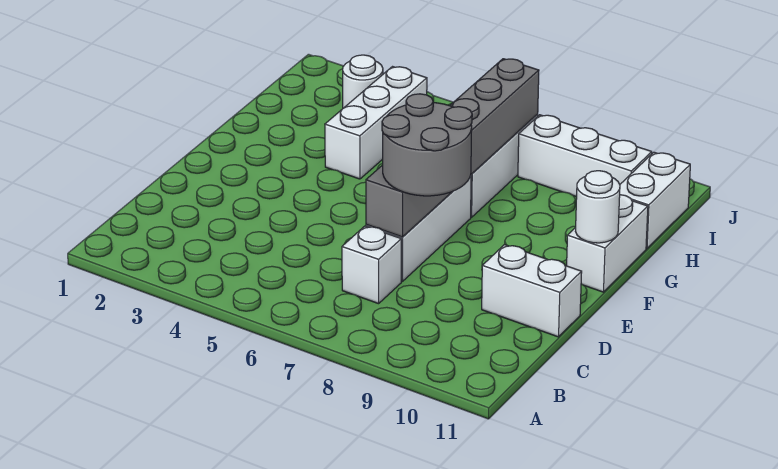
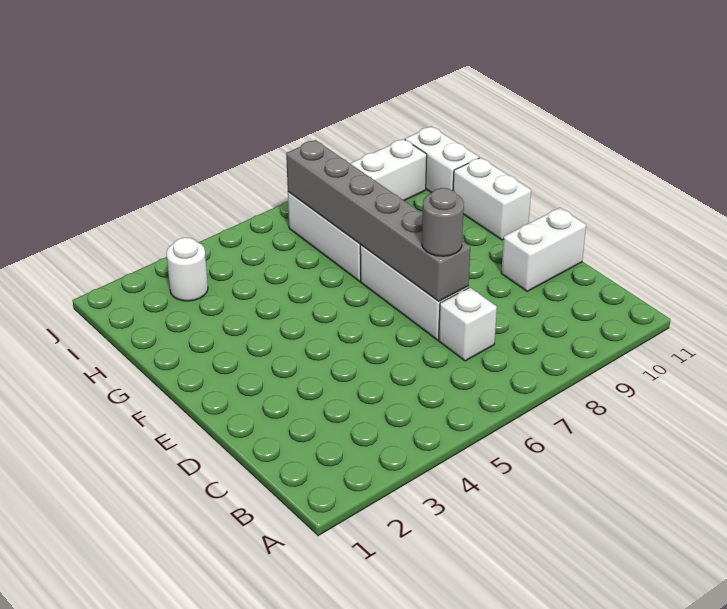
grey round brick D7:E8 level 3 -> grey round brick D7 level 3
white round brick F11 level 2 -> none
white brick G4:I4 level 1 -> none

